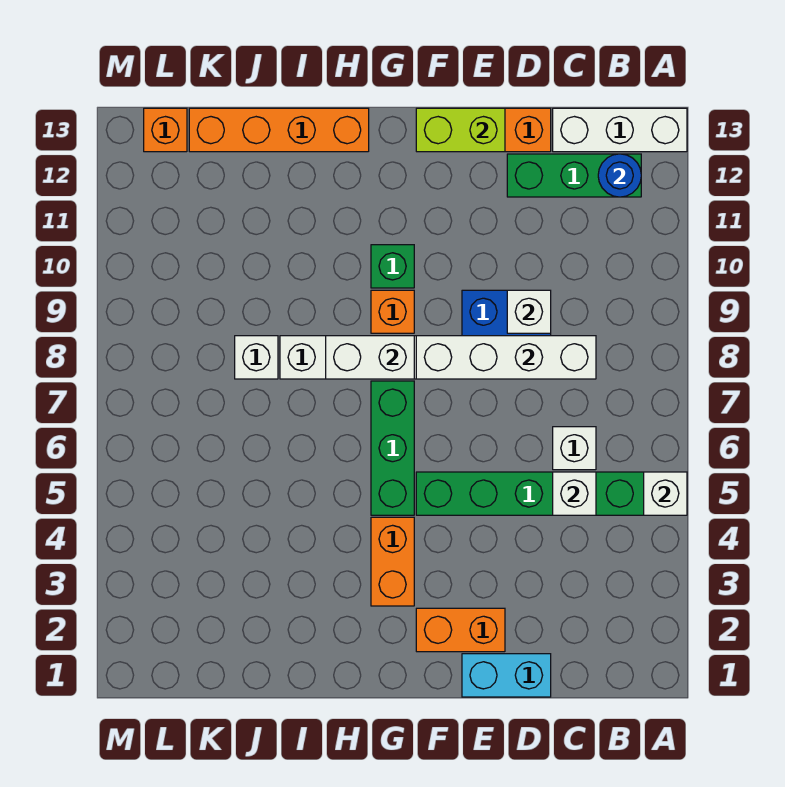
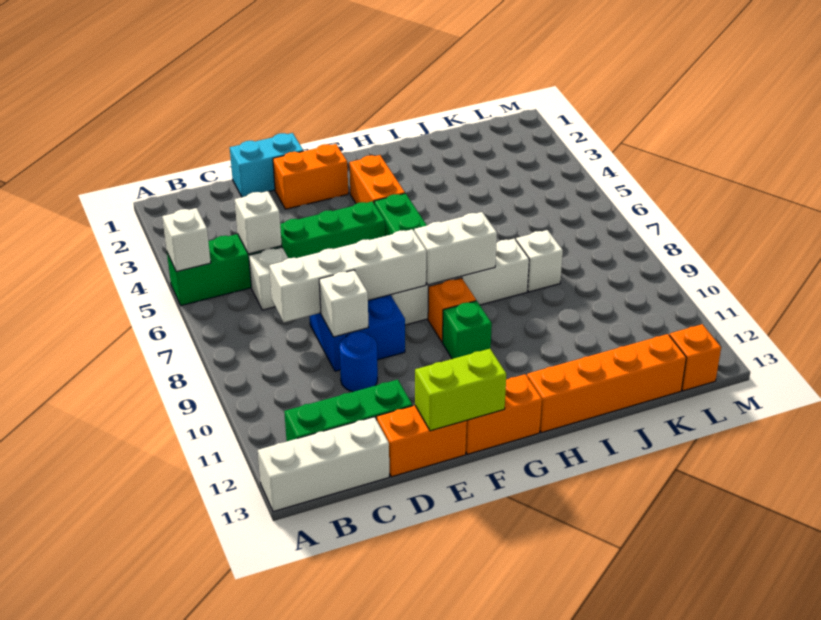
blue round brick B12 level 2 -> blue round brick D10 level 1
none -> orange brick F13:G13 level 1

